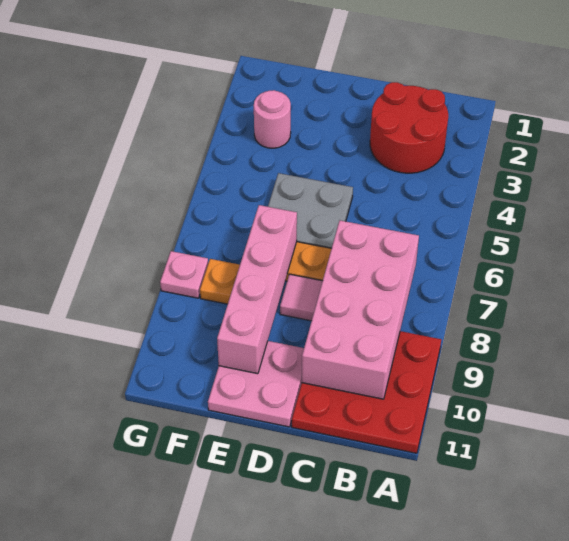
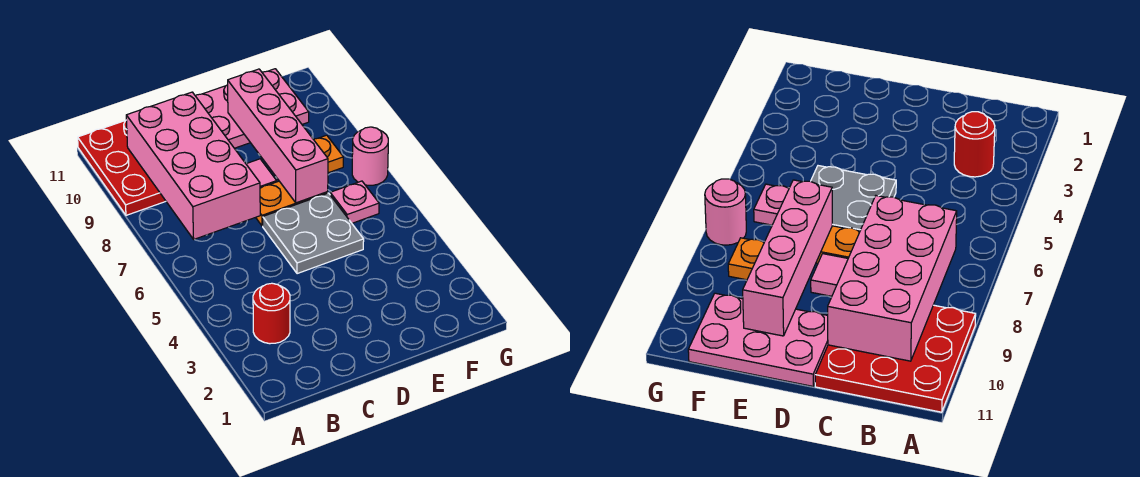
red round brick B2:C3 level 1 -> red round brick B3 level 1
pink plate D10:E11 level 1 -> pink plate D10:F11 level 1
pink round brick F3 level 1 -> pink round brick G7 level 1
pink plate G8 level 1 -> pink plate F6 level 1

